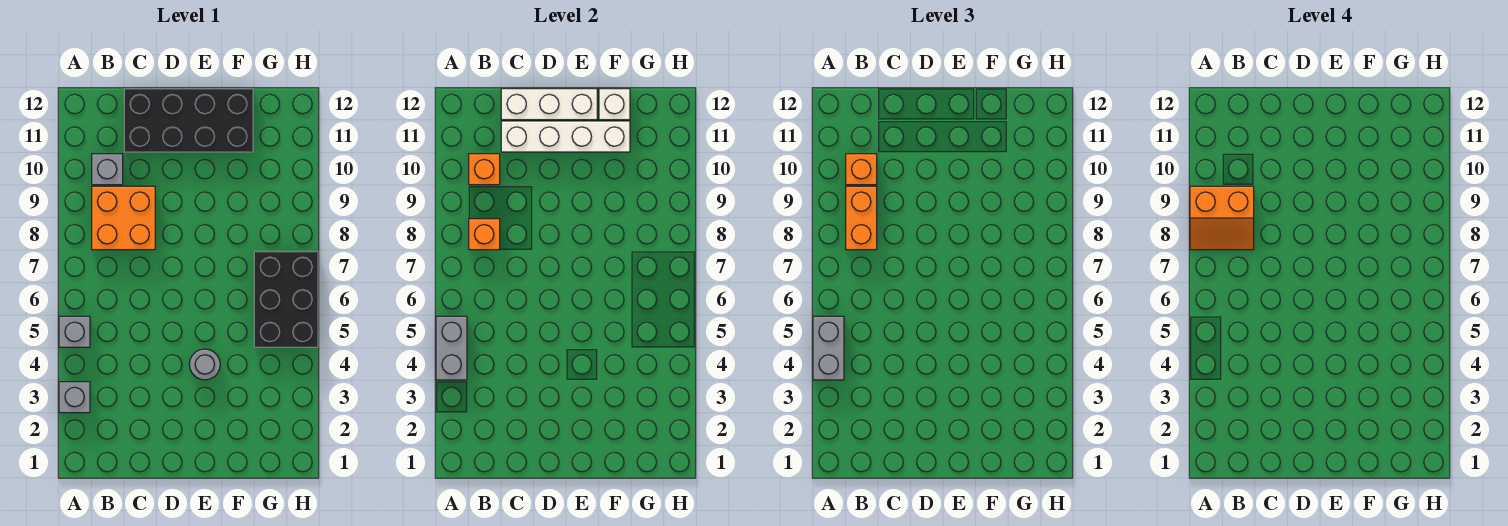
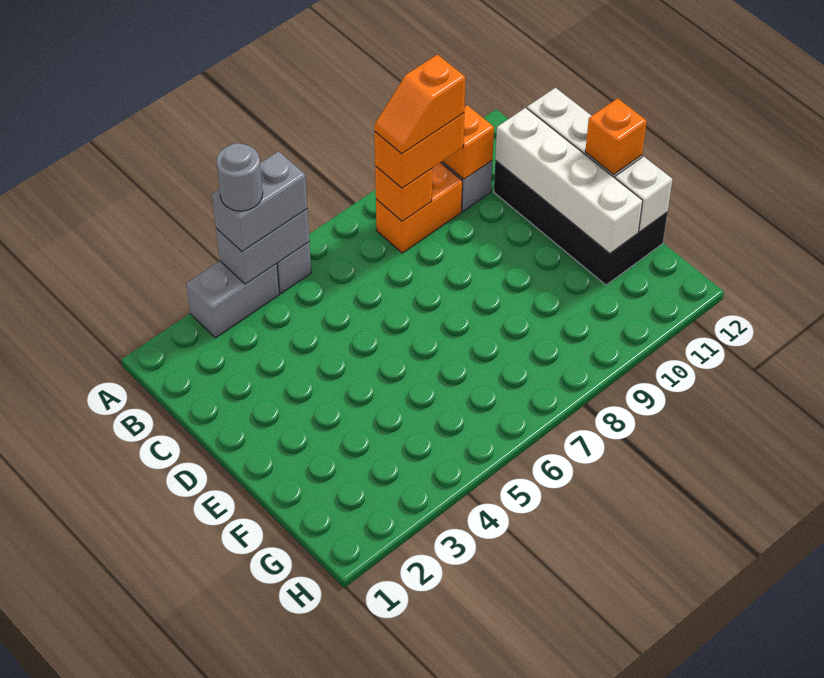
grey brick A3 level 1 -> grey brick A3:A4 level 1
orange slope A8:B9 level 4 top 9 -> orange slope B8:B9 level 4 top 9
orange brick B8:C9 level 1 -> orange brick B8:B9 level 1
orange brick B10 level 3 -> orange brick E12 level 3
grey round brick E4 level 1 -> grey round brick A4 level 4
black brick G5:H7 level 1 -> none

